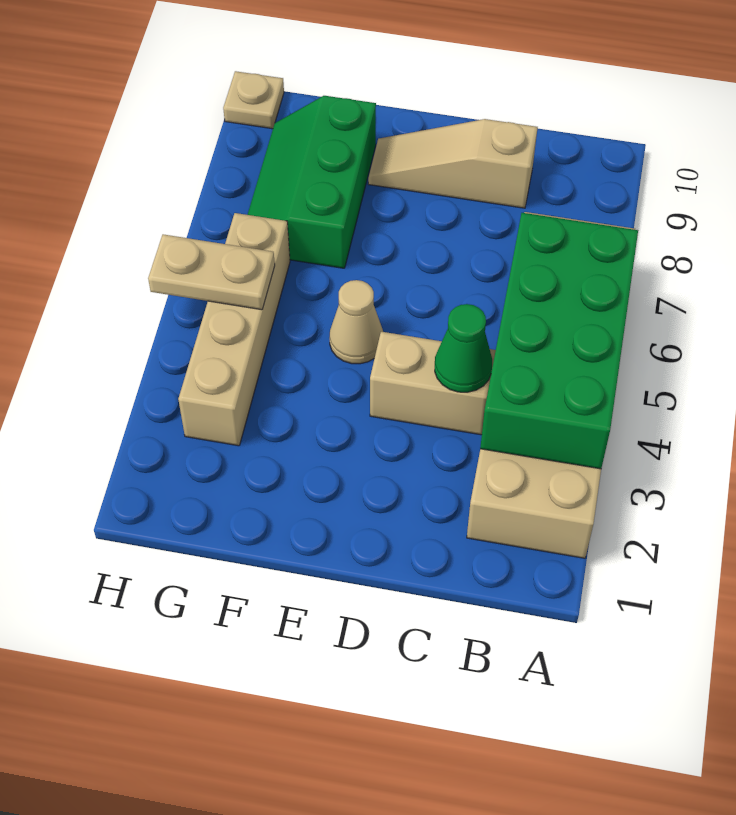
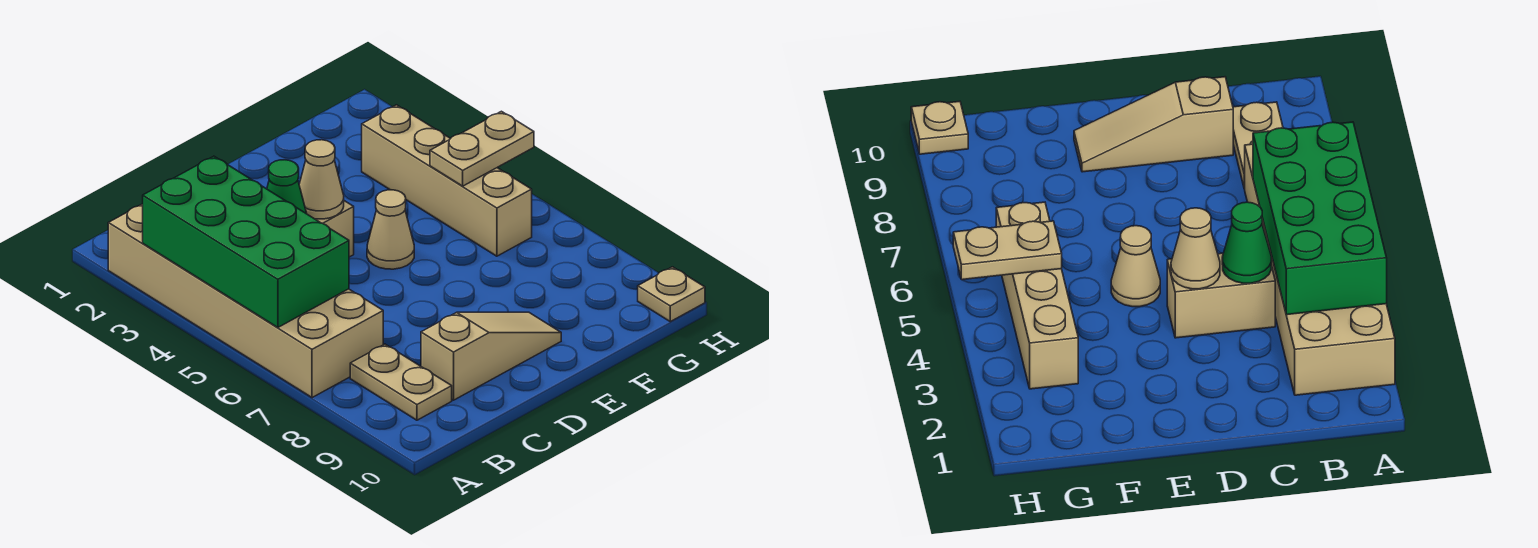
none -> tan plate B8:B9 level 1
none -> tan cone D4 level 2
green slope F7:G9 level 1 top F -> none

